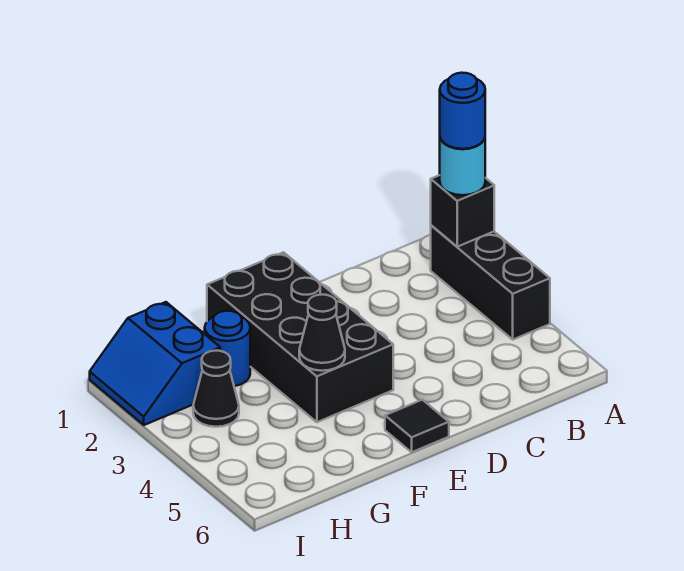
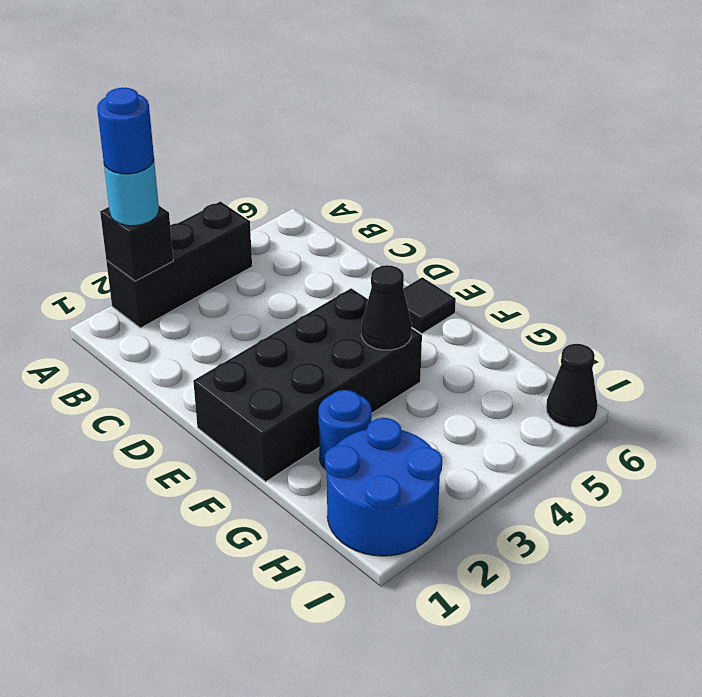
blue slope H1:I2 level 1 top H -> blue round brick H1:I2 level 1
black cone H3 level 1 -> black cone I6 level 1

